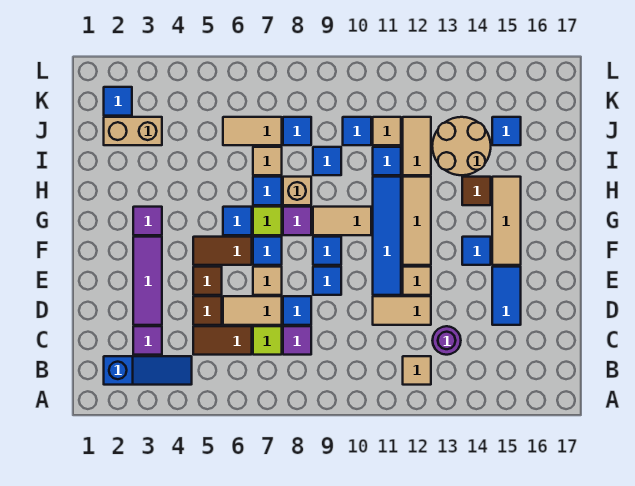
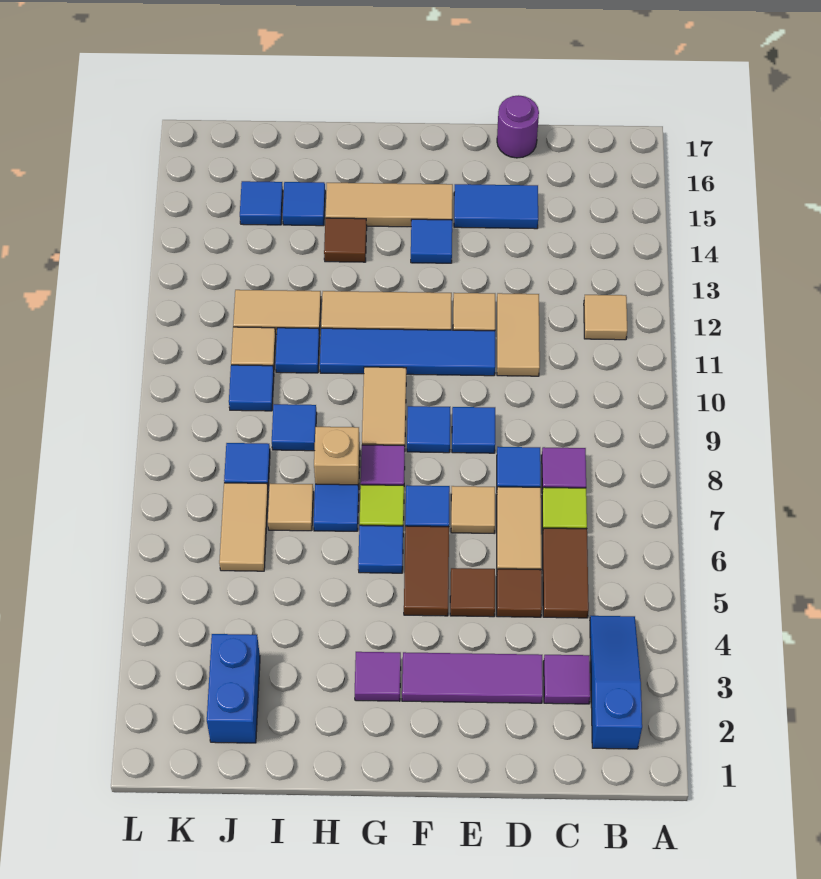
purple round brick C13 level 1 -> purple round brick D17 level 1
tan round brick I13:J14 level 1 -> none
tan brick J2:J3 level 1 -> blue brick J2:J3 level 1
blue tile K2 level 1 -> blue tile I15 level 1

